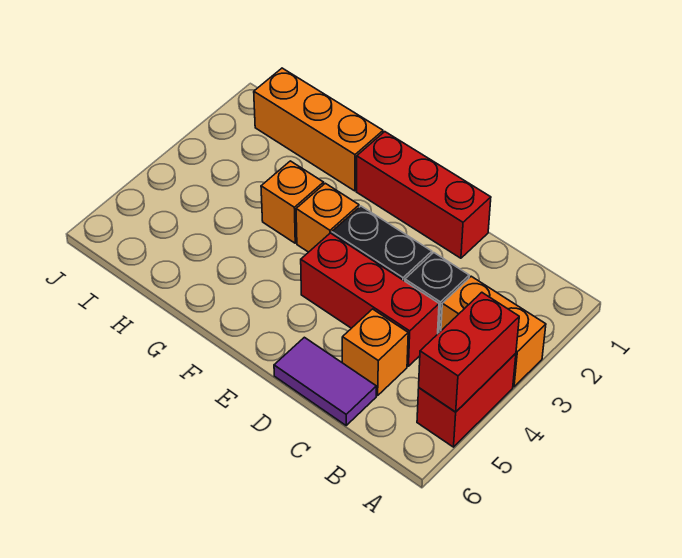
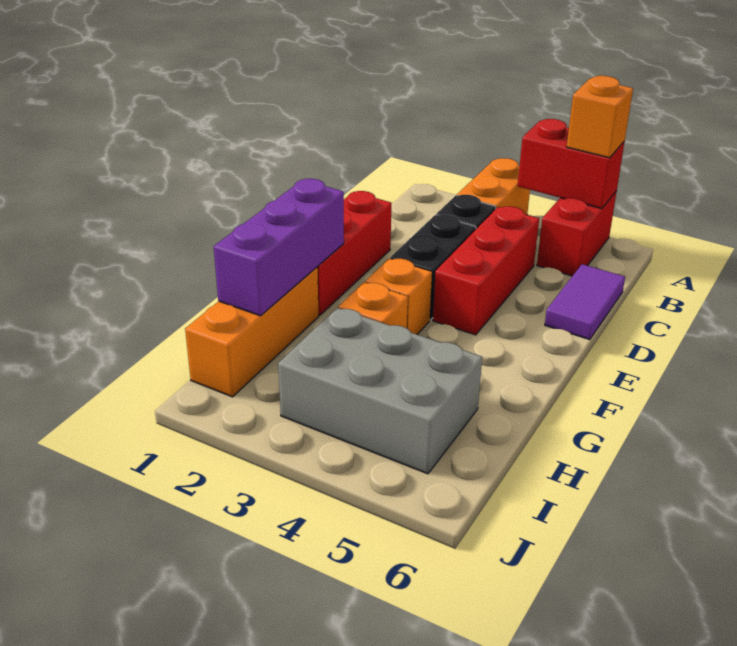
red brick A4:A5 level 1 -> red brick A5:B5 level 1
orange brick C5 level 1 -> orange brick A5 level 3
none -> purple brick F1:H1 level 2
none -> grey brick H3:I5 level 1

